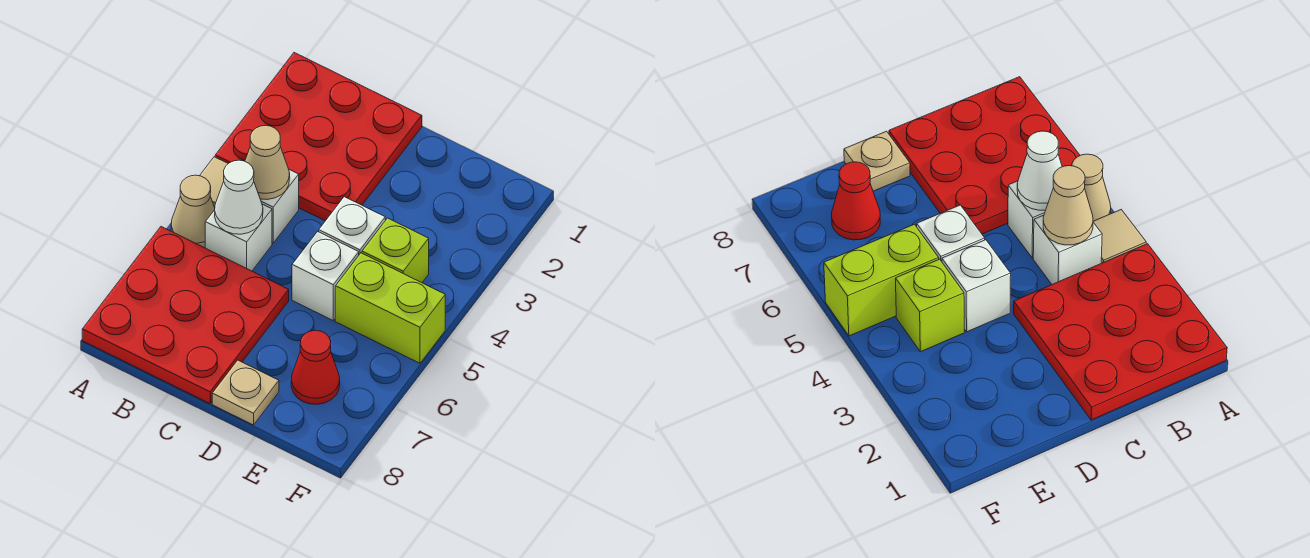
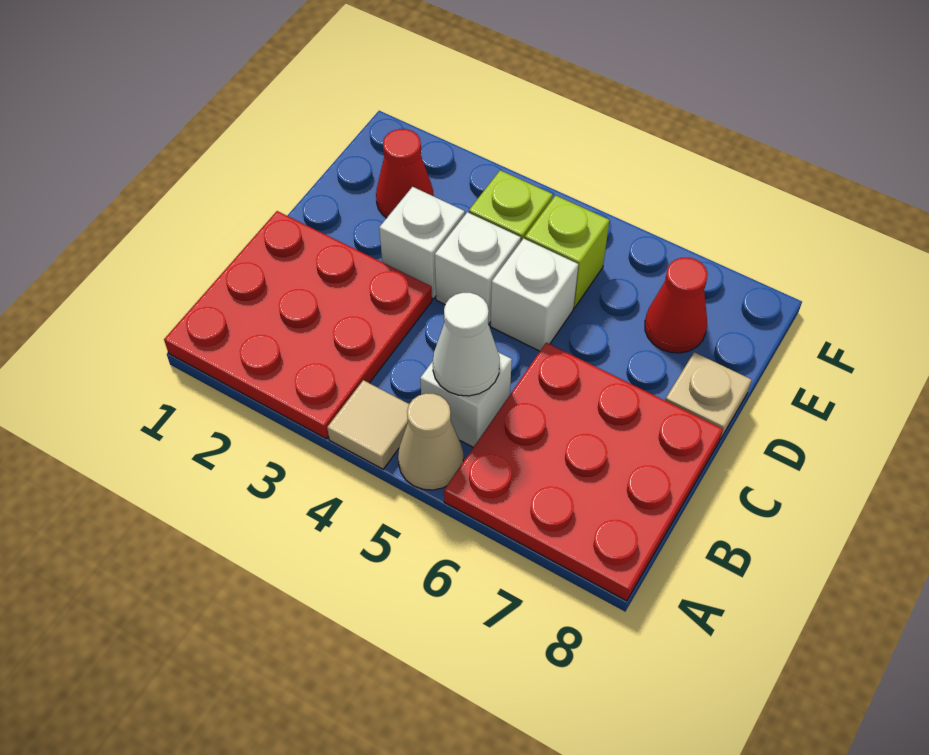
white brick B4 level 1 -> white brick D3 level 1
tan cone B4 level 2 -> none
none -> red cone E2 level 1
lime brick E5:F5 level 1 -> lime brick E5 level 1

